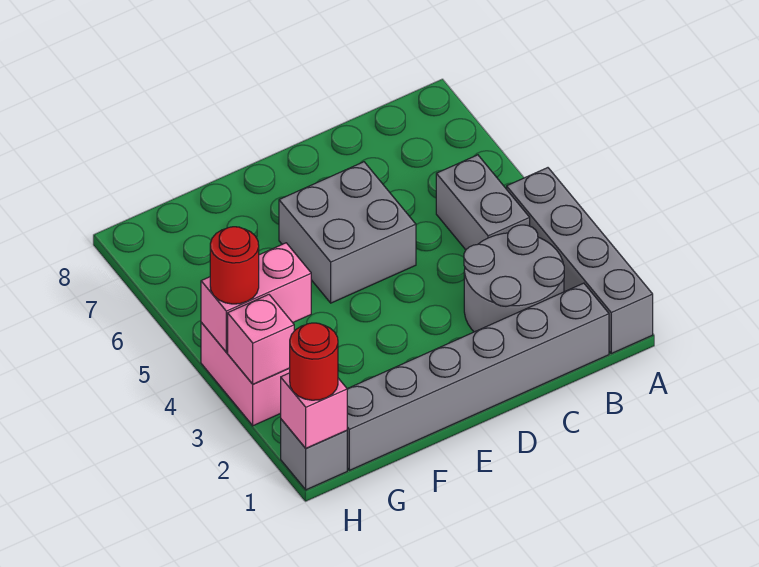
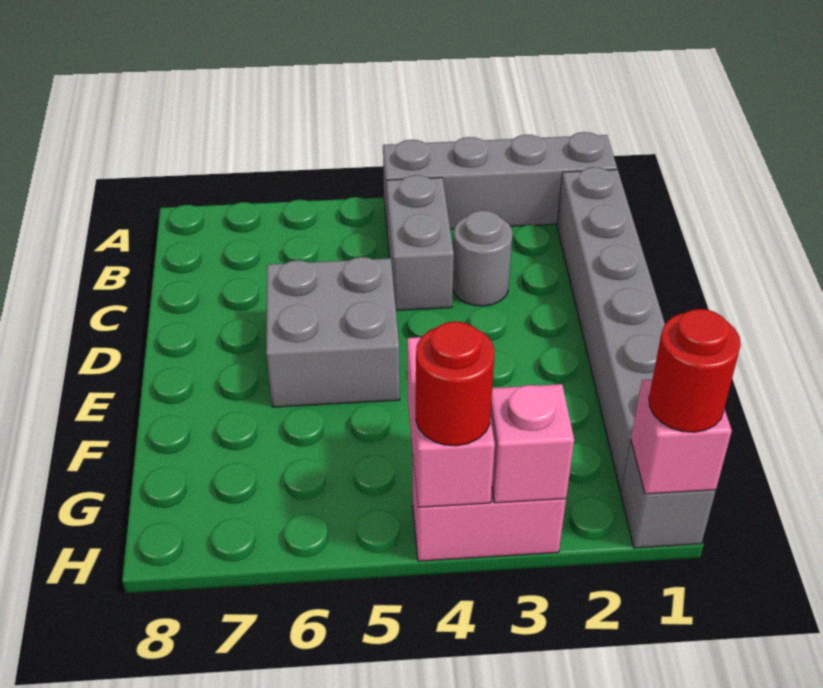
grey round brick B2:C3 level 1 -> grey round brick C3 level 1
grey brick B4:B5 level 1 -> grey brick B4:C4 level 1

